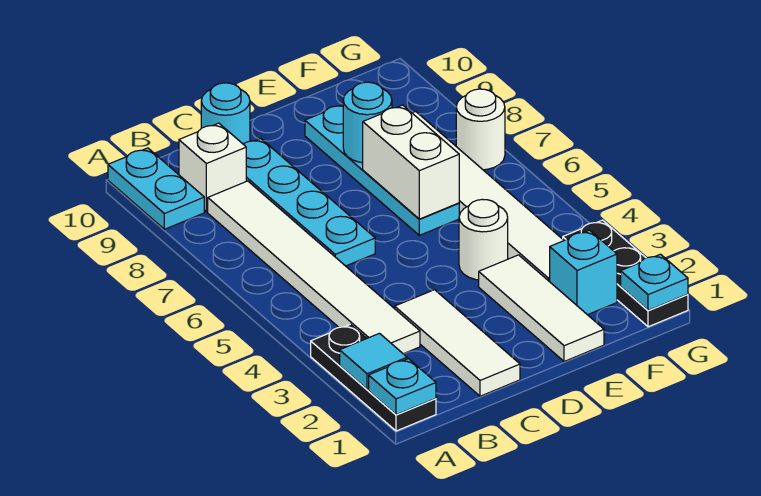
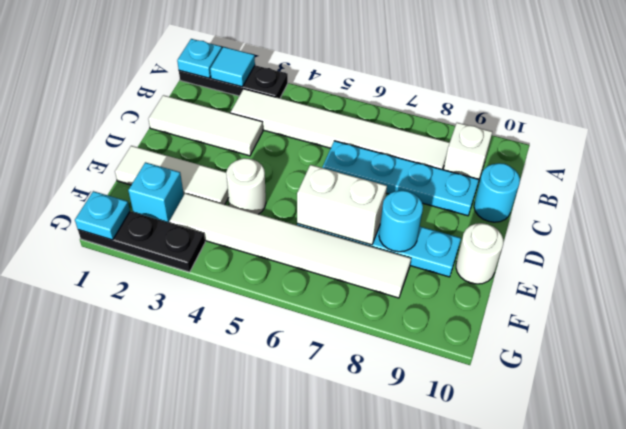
cyan plate A9:A10 level 1 -> none
white round brick G7 level 1 -> white round brick E10 level 1

